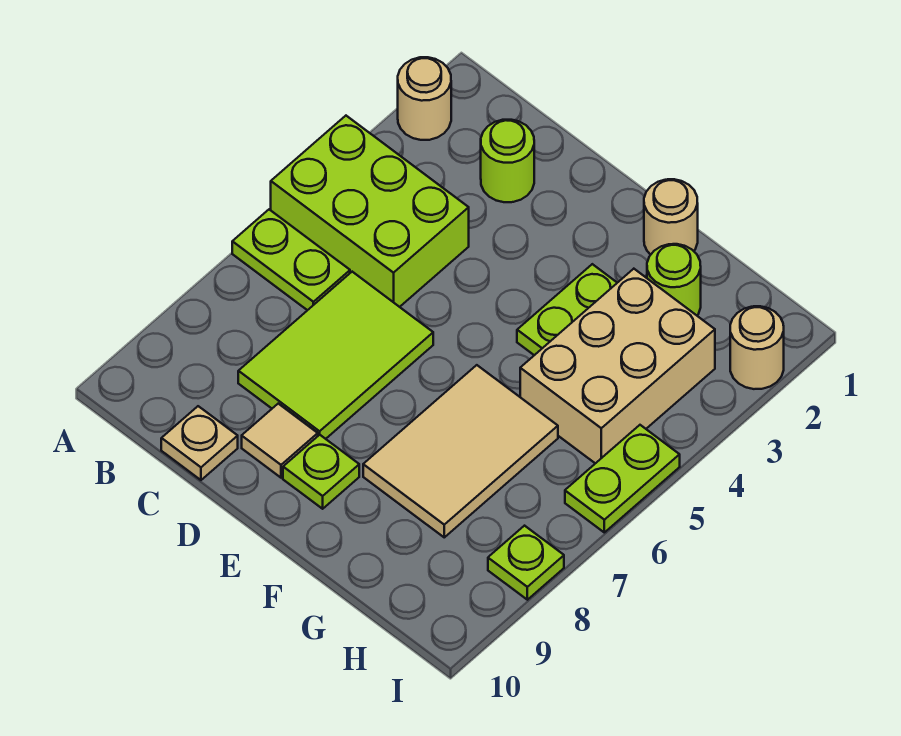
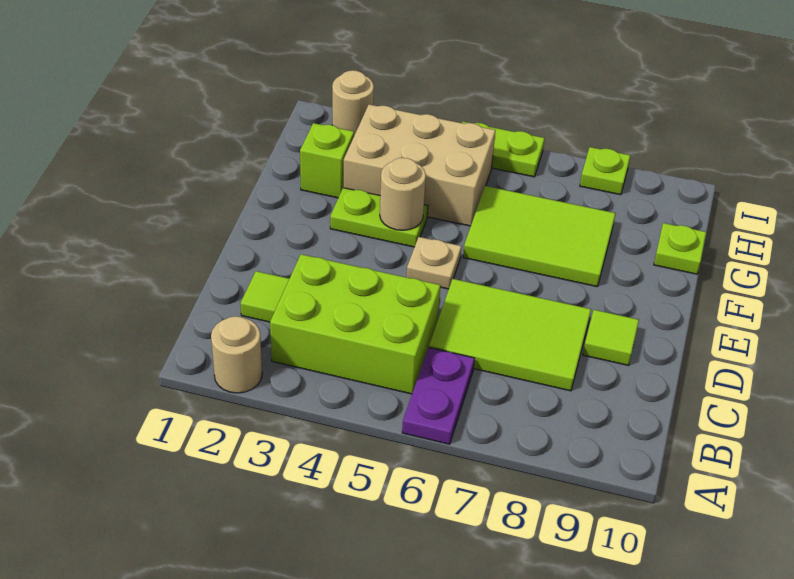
lime brick A4:C5 level 1 -> lime brick B3:C5 level 1
lime plate A6:B6 level 1 -> purple plate A6:B6 level 1
lime round brick C2 level 1 -> lime tile C2 level 1
tan plate C10 level 1 -> tan plate E5 level 1
tan tile D9 level 1 -> lime tile D9 level 1
lime plate E9 level 1 -> lime plate G10 level 1
tan round brick F1 level 1 -> tan round brick F4 level 2
tan tile F6:G8 level 1 -> lime tile F6:G8 level 1
lime round brick G2 level 1 -> lime brick G2 level 1

